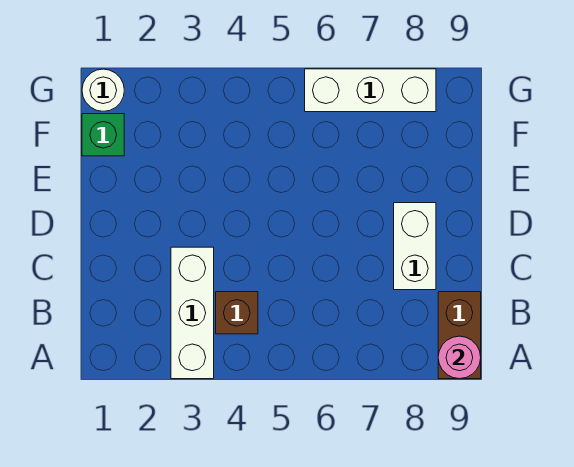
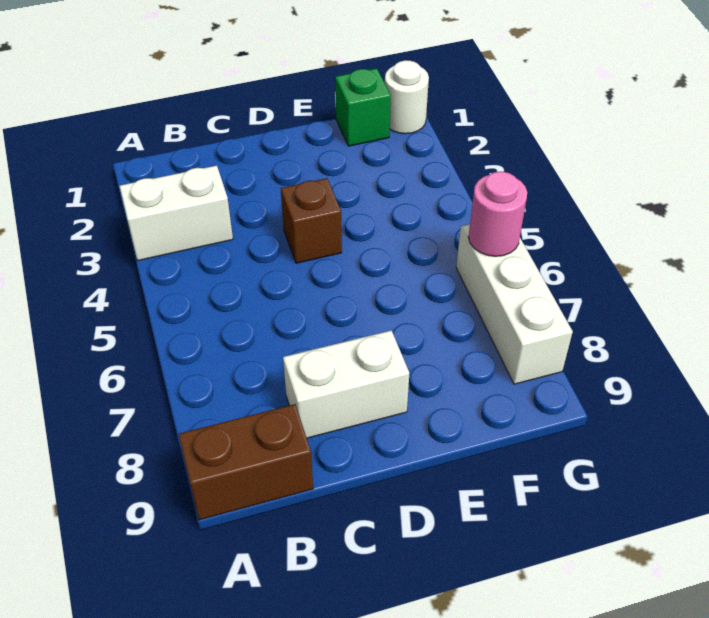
white brick A3:C3 level 1 -> white brick A3:B3 level 1
pink round brick A9 level 2 -> pink round brick G6 level 2
brown brick B4 level 1 -> brown brick D4 level 1

